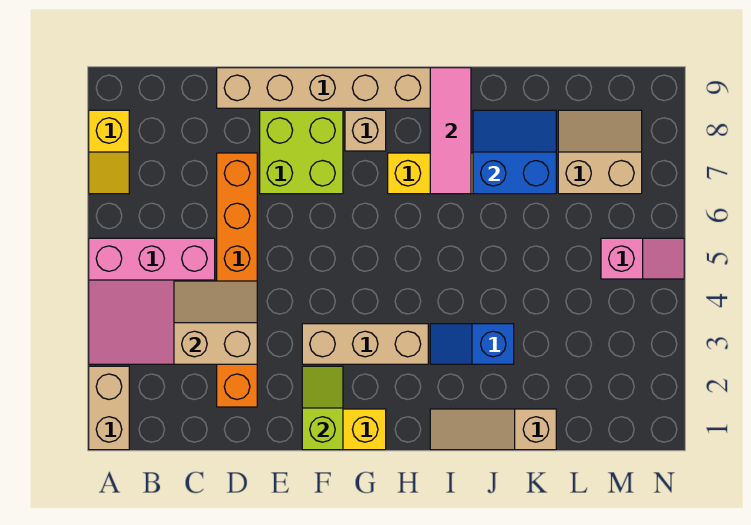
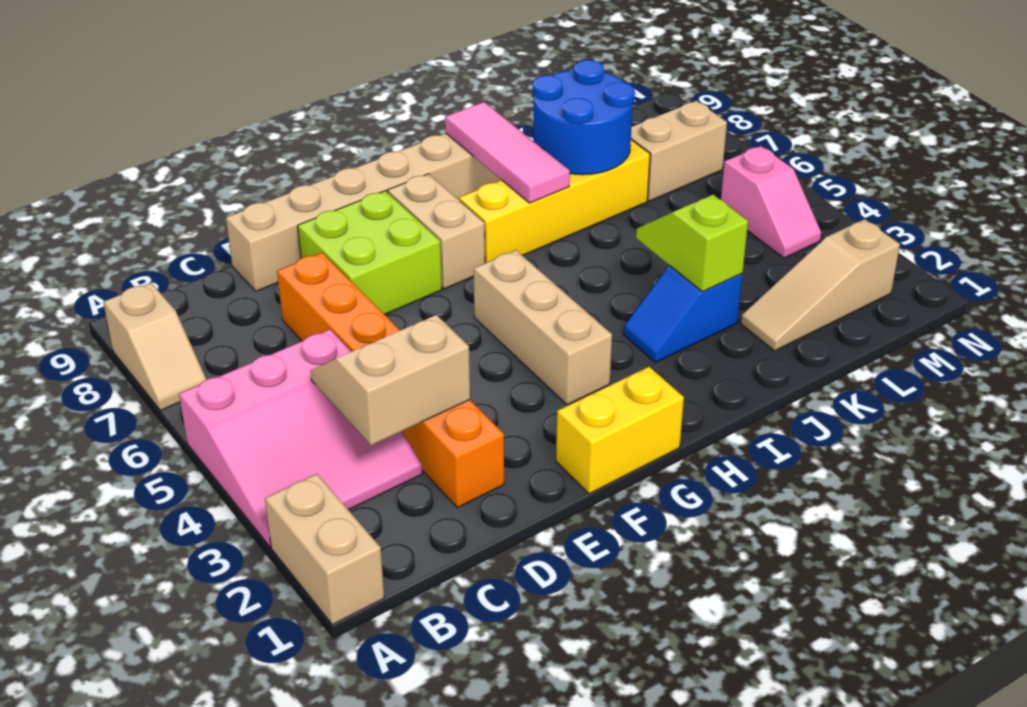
yellow slope A7:A8 level 1 top 8 -> tan slope A7:A8 level 1 top 8
lime slope F1:F2 level 2 top 1 -> lime slope J3:J4 level 2 top 3
tan brick F3:H3 level 1 -> tan brick G3:G5 level 1
tan brick G8 level 1 -> tan brick G7:G8 level 1
tan slope I1:K1 level 1 top K -> tan slope K2:M2 level 1 top M
blue slope J7:K8 level 2 top 7 -> blue round brick J7:K8 level 2
pink slope M5:N5 level 1 top M -> pink slope M4:M5 level 1 top 5

